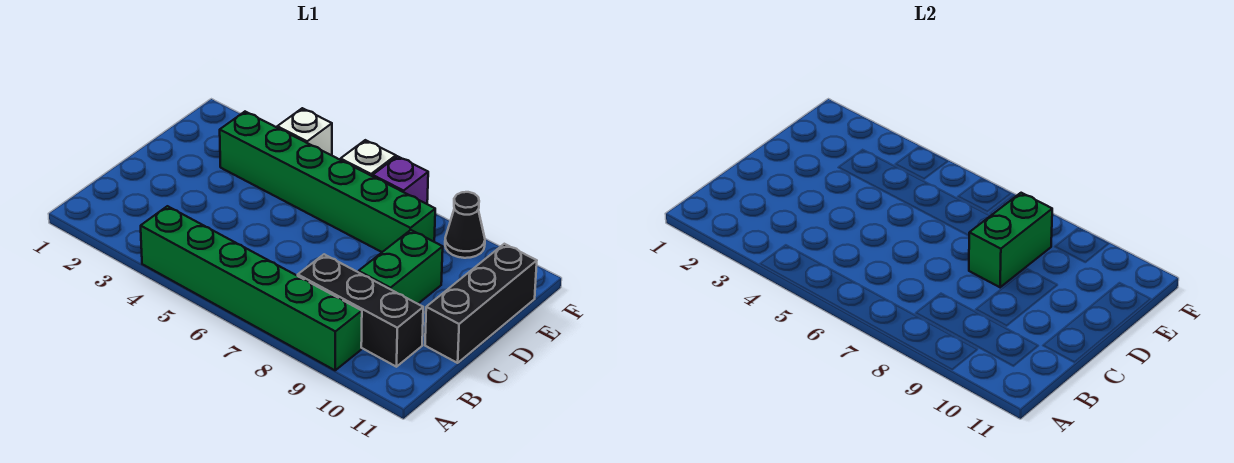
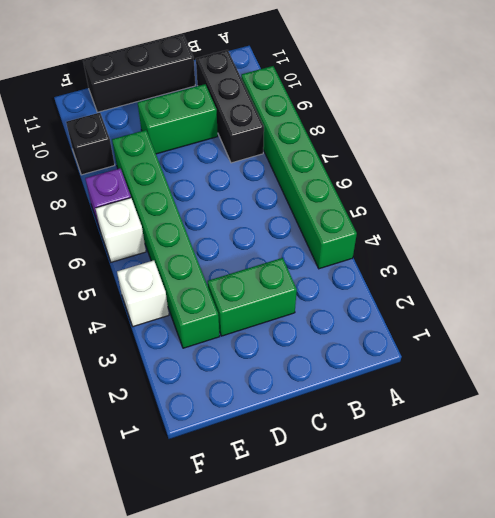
green brick D8:E8 level 2 -> green brick C3:D3 level 1
black cone F9 level 1 -> black brick F9 level 1

